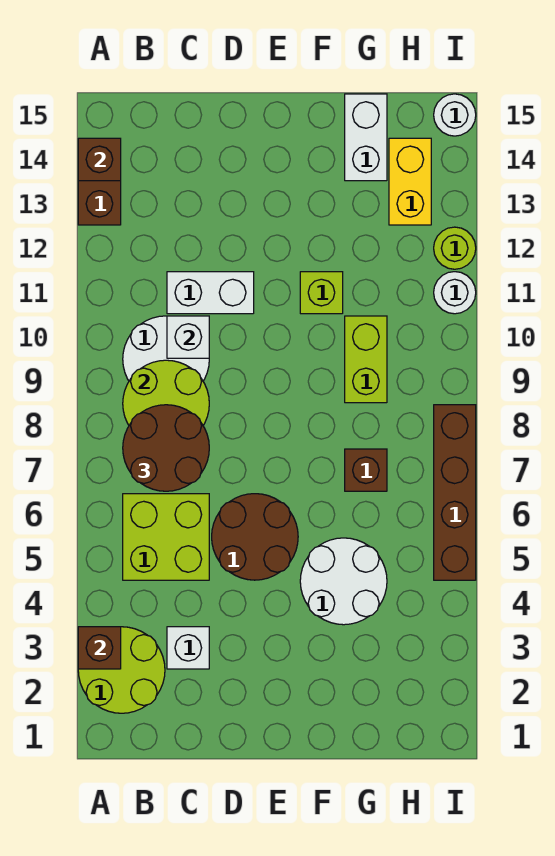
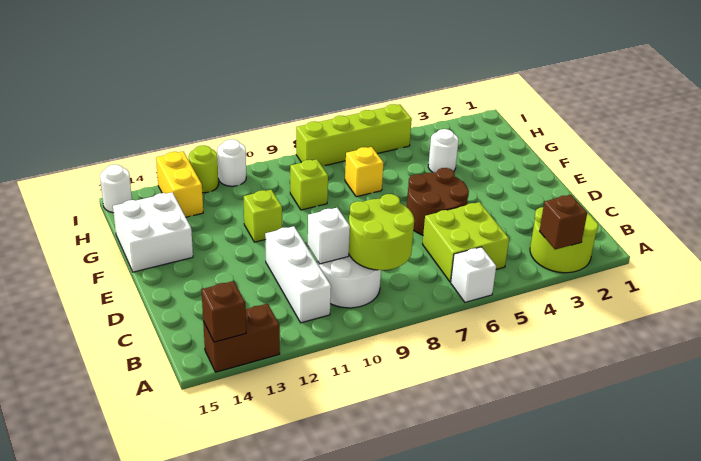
brown round brick B7:C8 level 3 -> none
white brick C3 level 1 -> white brick A6 level 1
white brick C11:D11 level 1 -> white brick B11:D11 level 1
white round brick F4:G5 level 1 -> white round brick G4 level 1
brown brick G7 level 1 -> yellow brick G7 level 1
lime brick G9:G10 level 1 -> lime brick G9 level 1
white brick G14:G15 level 1 -> white brick F14:G15 level 1
yellow brick H13:H14 level 1 -> yellow brick H13:I13 level 1
brown brick I5:I8 level 1 -> lime brick I5:I8 level 1

